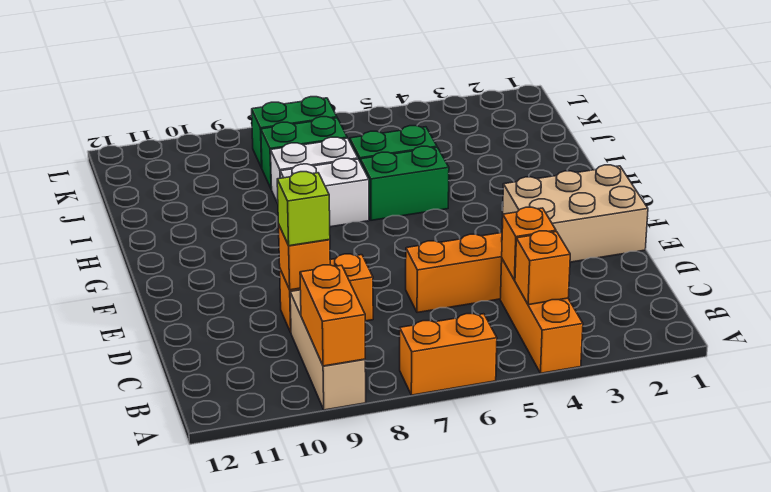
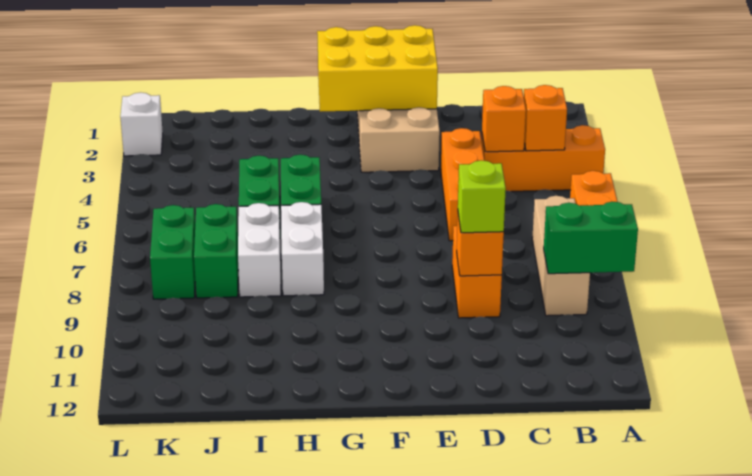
tan brick A9:C9 level 1 -> tan brick B7:B9 level 1
orange brick A9:B9 level 2 -> green brick A9:B9 level 2
none -> yellow brick E1:G2 level 2
none -> white brick L2 level 1

